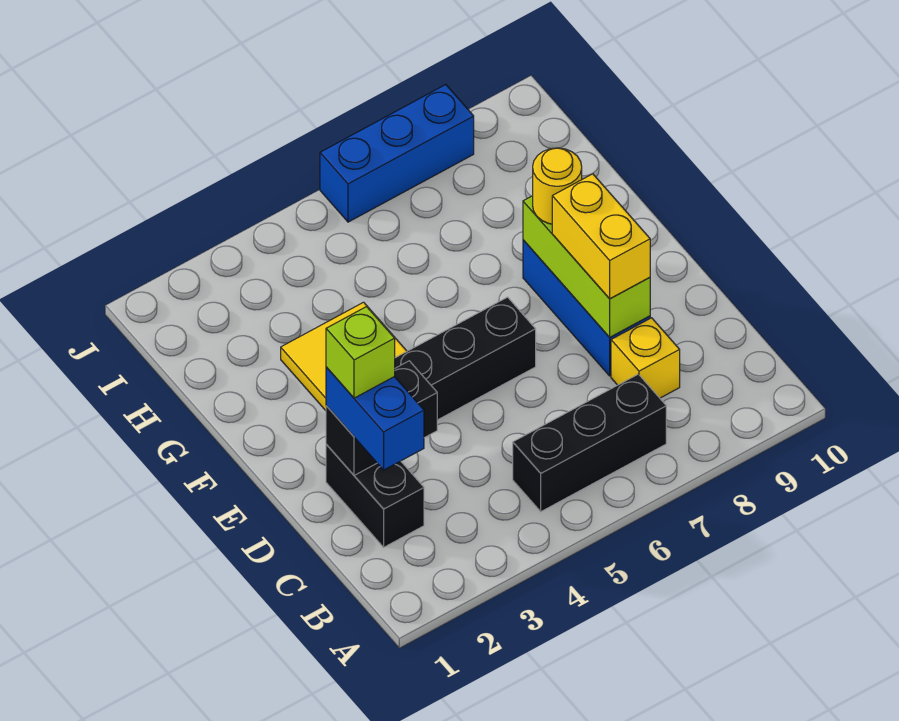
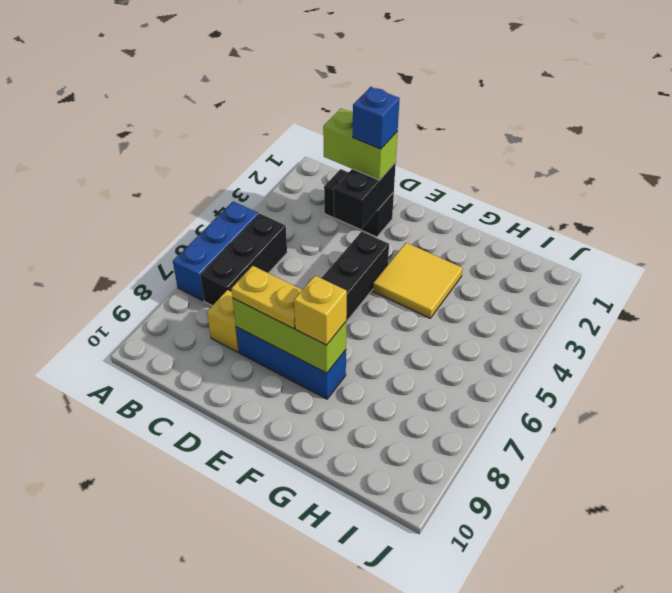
blue brick C2:D2 level 3 -> lime brick C2:D2 level 3
lime brick D2 level 4 -> blue brick D2 level 4
yellow brick D8:E8 level 3 -> yellow plate D8:E8 level 3
yellow round brick F8 level 3 -> yellow brick F8 level 3
blue brick J6:J8 level 1 -> blue brick A5:A7 level 1

